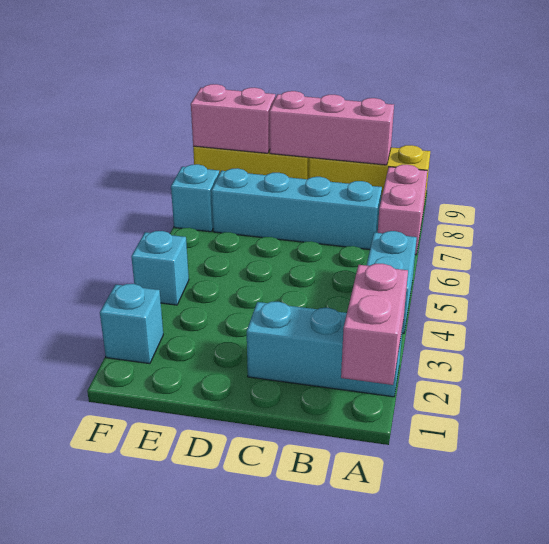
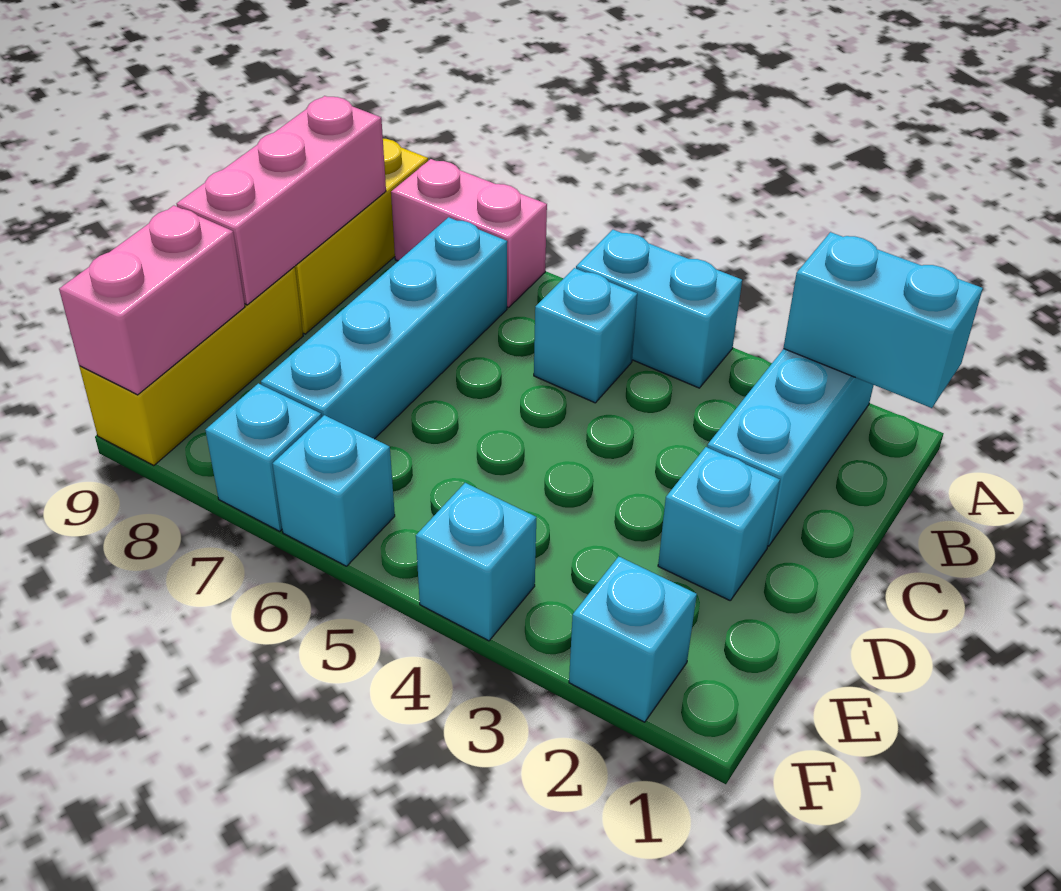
pink brick A1:A2 level 2 -> cyan brick A1:A2 level 2
none -> cyan brick B5 level 1
none -> cyan brick D2 level 1
none -> cyan brick F6 level 1

